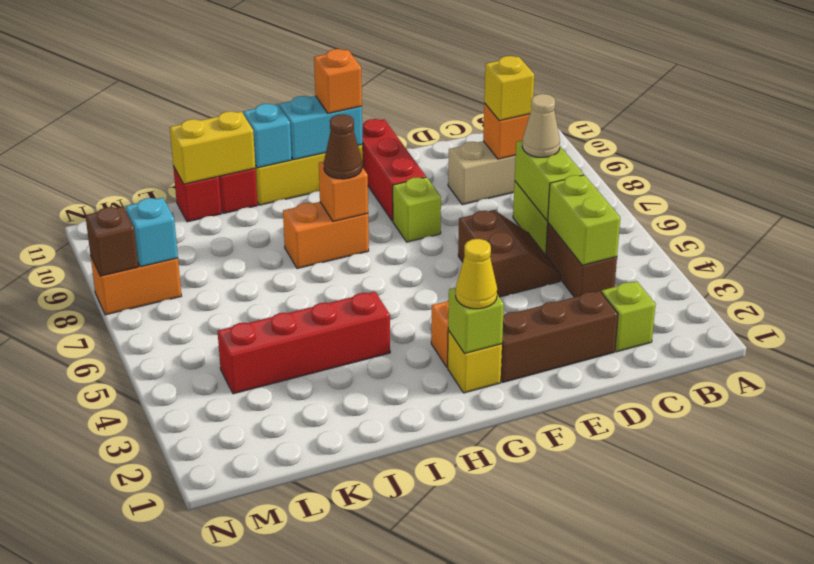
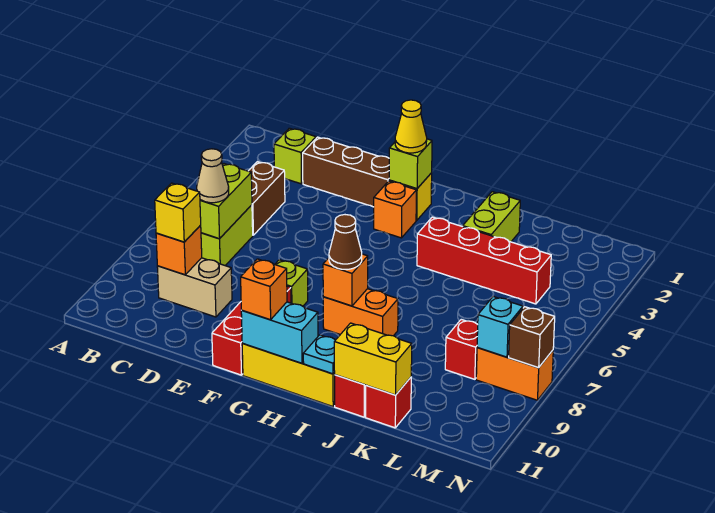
lime brick C4:C5 level 2 -> lime brick J2:J3 level 1
brown slope D5:E6 level 1 top E -> none
cyan brick I11 level 2 -> cyan plate I11 level 2
none -> red brick L8 level 1

